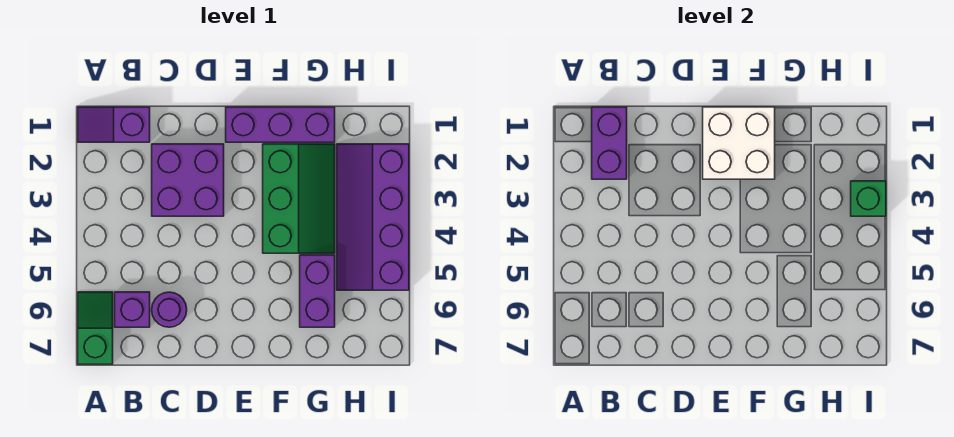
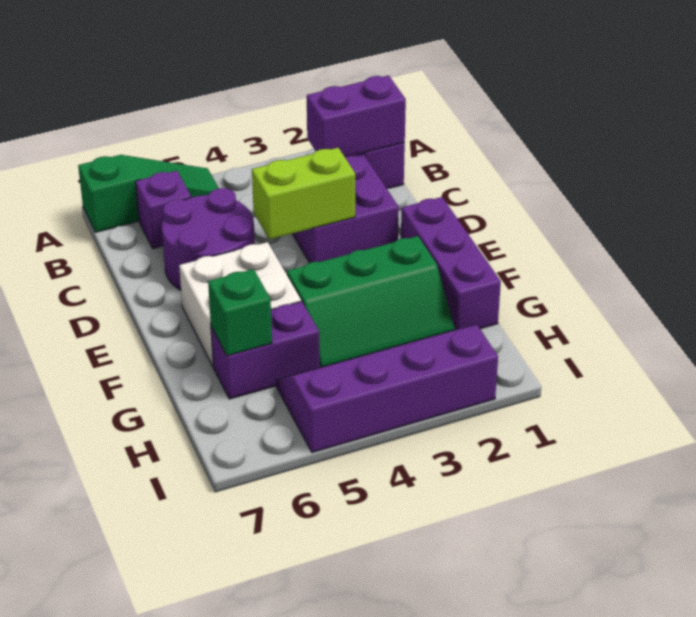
green slope A6:A7 level 1 top 7 -> green slope A5:A7 level 1 top 7
purple round brick C6 level 1 -> purple round brick C5:D6 level 1
none -> lime brick D3:D4 level 2
white brick E1:F2 level 2 -> white brick E5:F6 level 1
green brick I3 level 2 -> green brick G6 level 2

